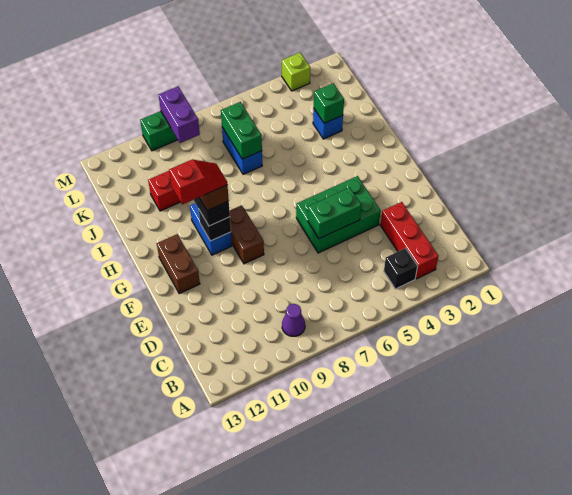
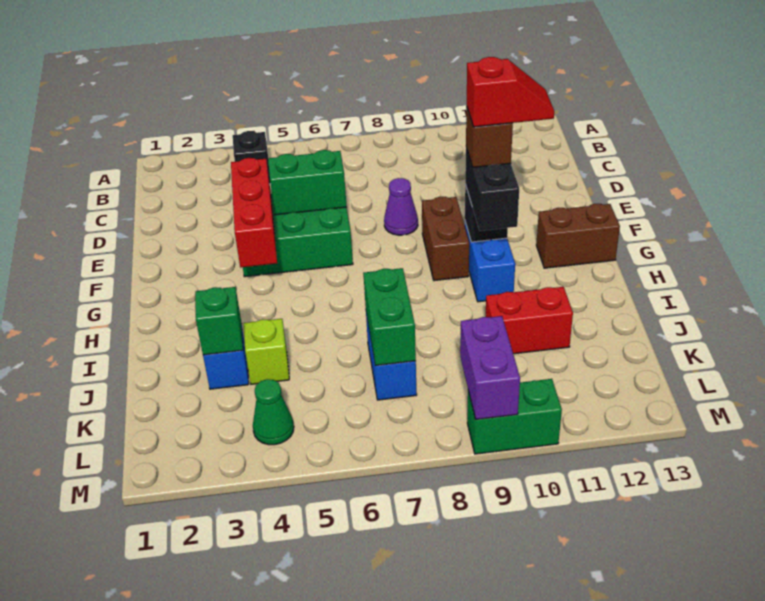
red brick B3:D3 level 1 -> red brick E4:G4 level 2
purple cone B9 level 1 -> purple cone E8 level 1
brown brick F12:G12 level 1 -> brown brick G12:G13 level 1
red slope G10:G11 level 5 top 11 -> red slope G10:G11 level 5 top 10
none -> green cone L4 level 1
lime brick M3 level 1 -> lime brick J4 level 1

